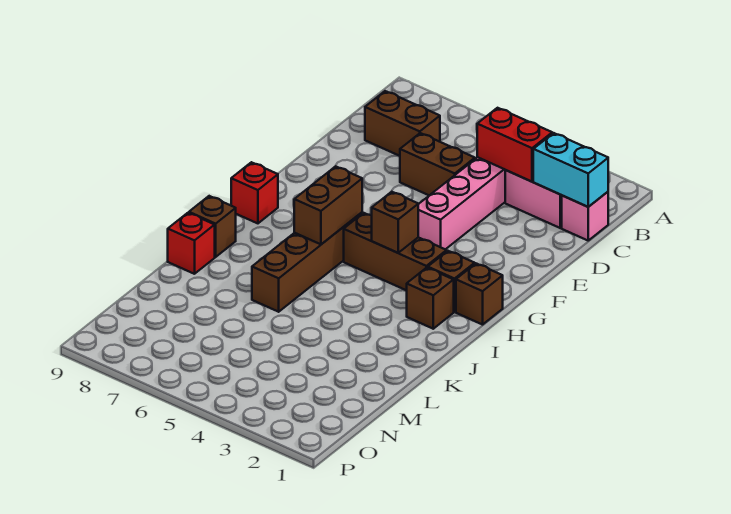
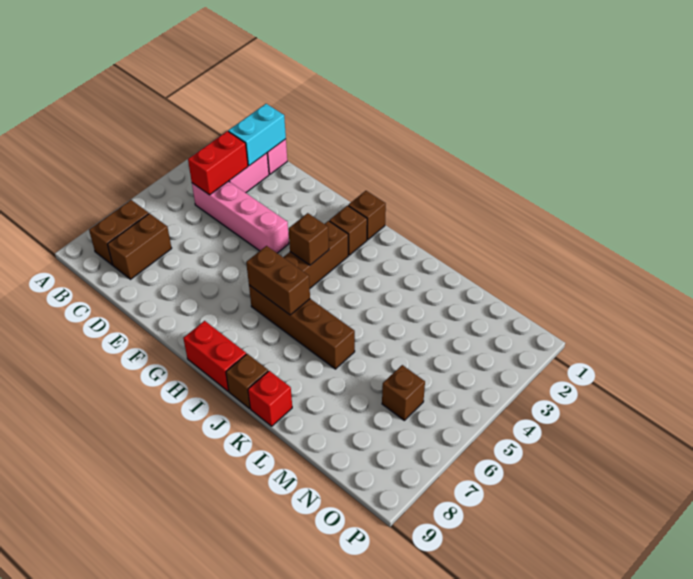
brown brick D5:D6 level 1 -> brown brick B7:B8 level 1
red brick H9 level 1 -> red brick H9:I9 level 1
brown brick I2 level 1 -> brown brick N6 level 1

